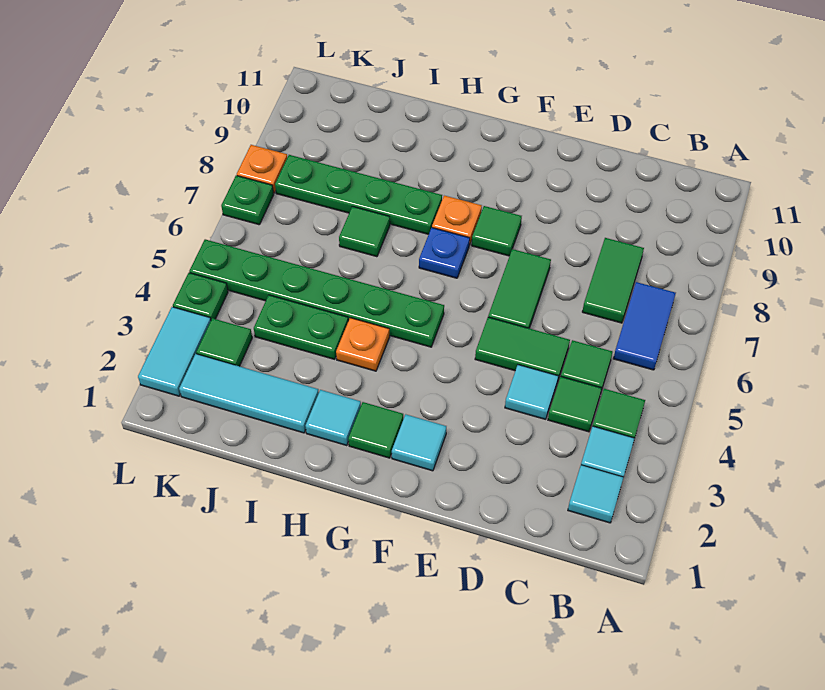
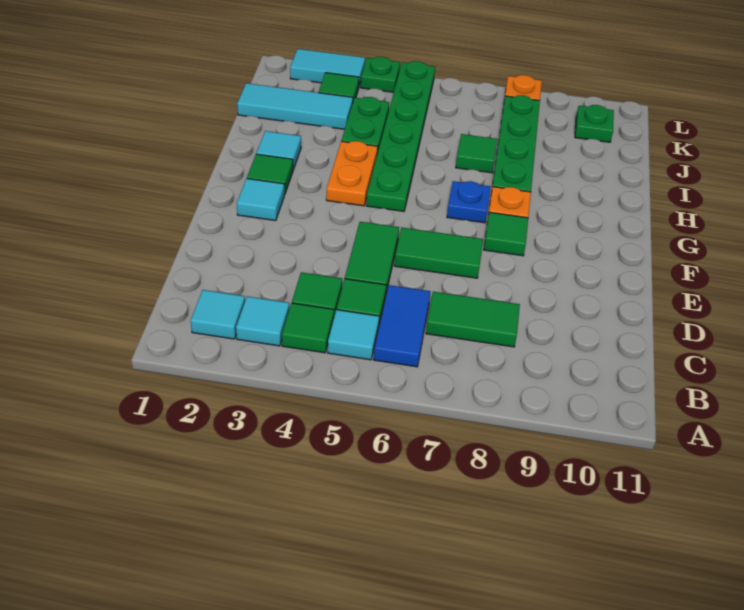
blue tile B6:B7 level 1 -> blue tile B6:C6 level 1
cyan tile D4 level 1 -> cyan tile B5 level 1
orange plate H4 level 1 -> orange plate G4:H4 level 1
cyan tile I2:K2 level 1 -> cyan tile J1:J3 level 1
green plate L7 level 1 -> green plate K10 level 1

